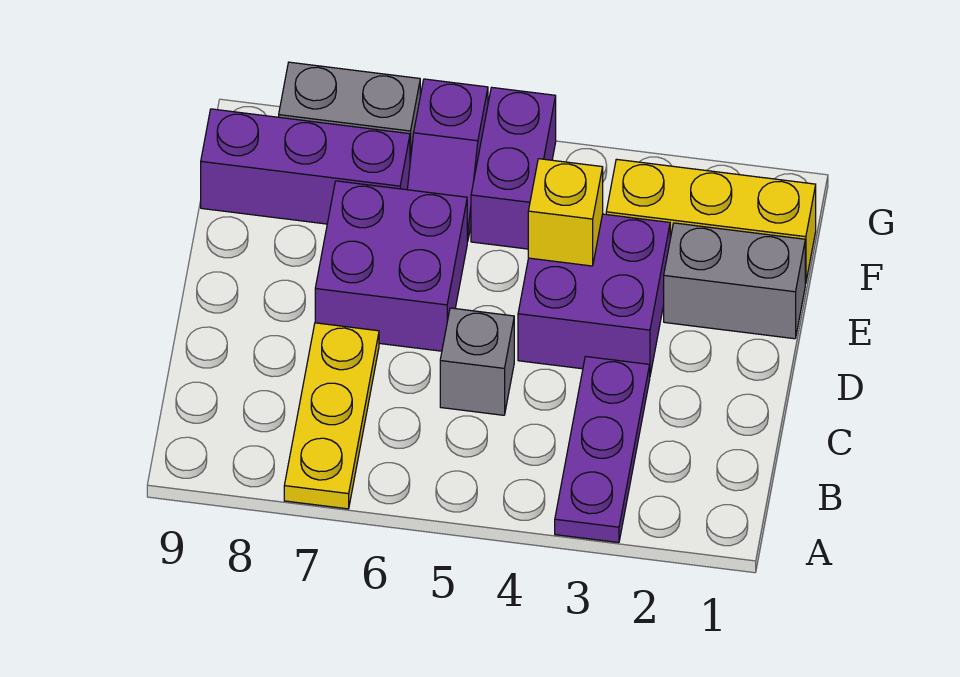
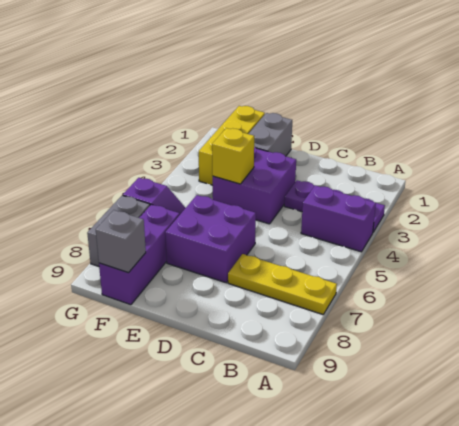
grey brick C5 level 1 -> grey brick F9 level 2
purple brick F5:G5 level 1 -> purple brick A4:B4 level 1

